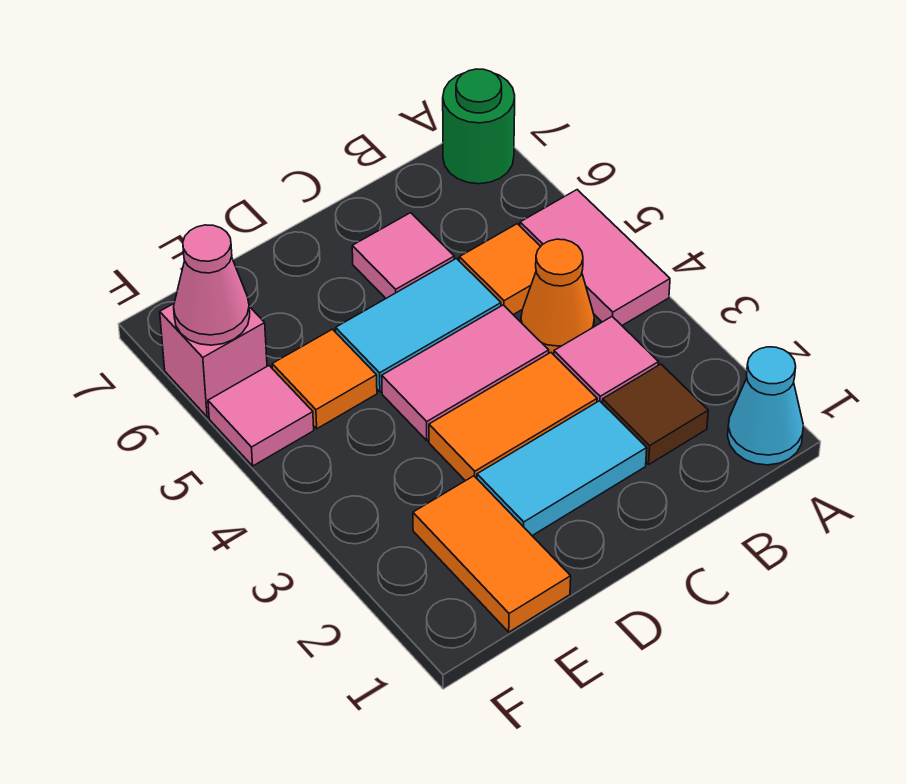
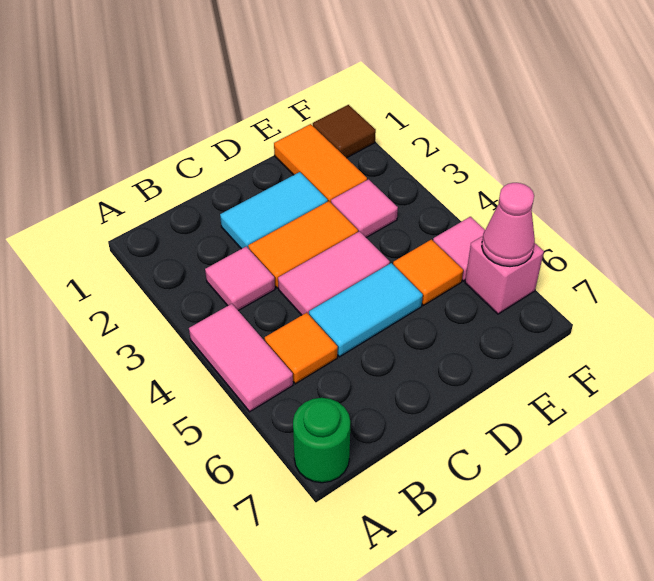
cyan cone A1 level 1 -> none
brown tile B2 level 1 -> brown tile F1 level 1
orange cone B4 level 1 -> none
pink tile C6 level 1 -> pink tile E3 level 1

